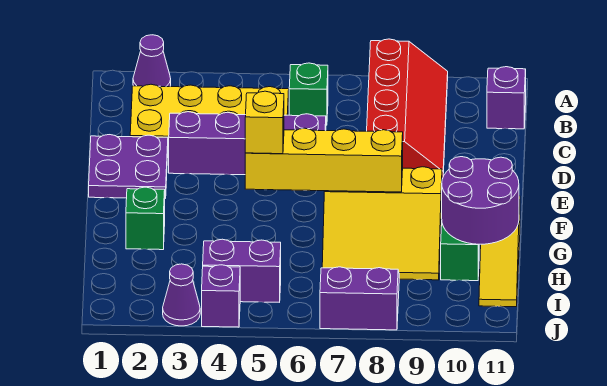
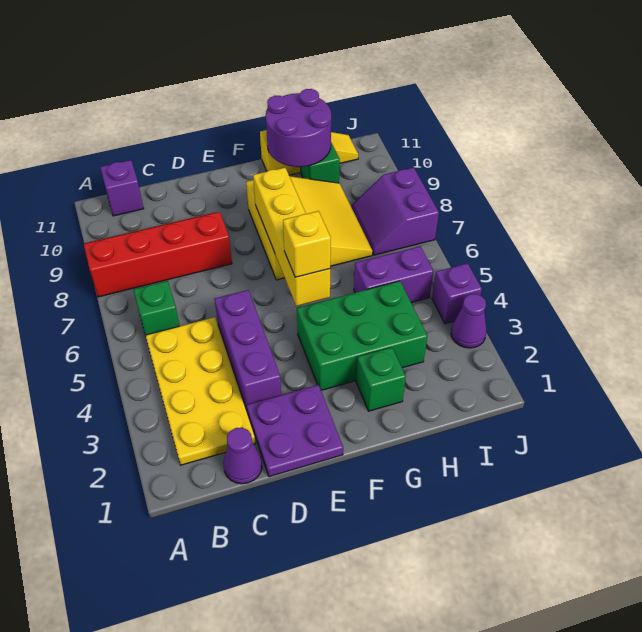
purple cone A2 level 1 -> purple cone C1 level 1
purple brick D3:D6 level 1 -> purple brick D3:D5 level 1
none -> green brick F3:H4 level 1
purple brick I4:I5 level 1 -> purple brick H5:I5 level 1

